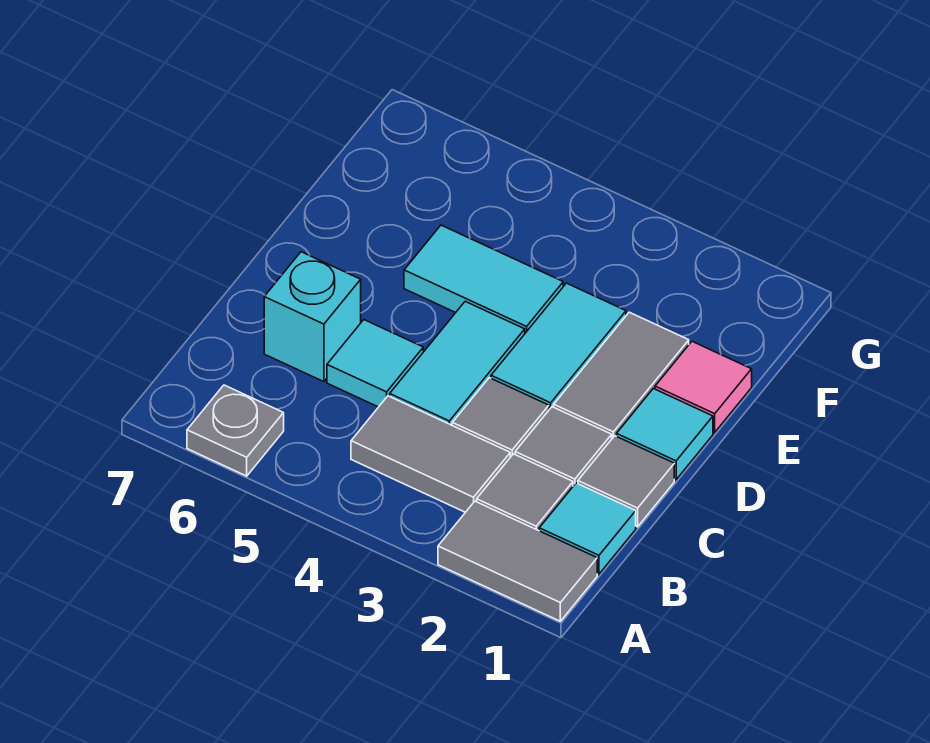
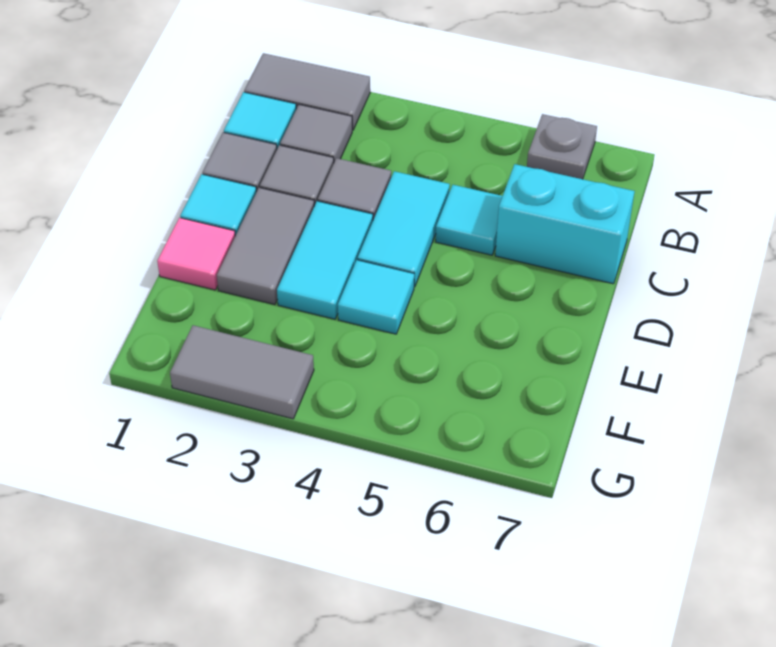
grey tile B3:B4 level 1 -> grey tile G2:G3 level 1
cyan brick C6 level 1 -> cyan brick C6:C7 level 1
cyan tile E4:E5 level 1 -> cyan tile E4 level 1

